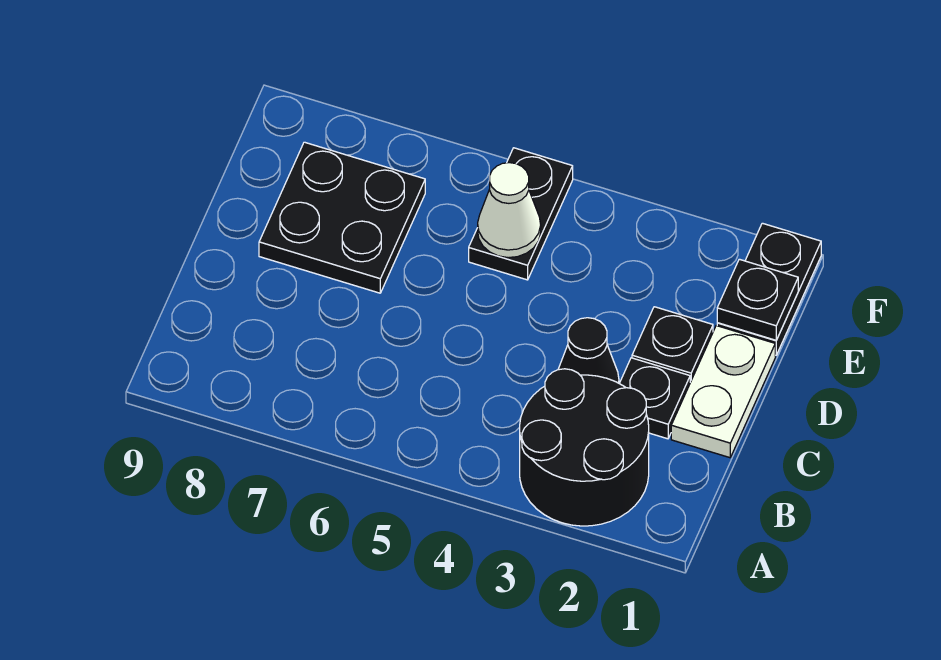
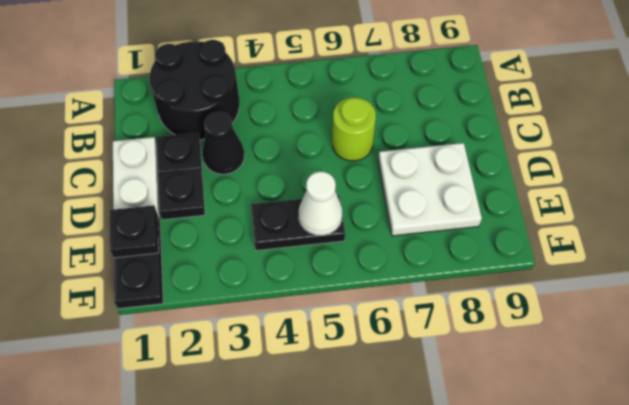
none -> lime round brick C6 level 1
black plate D7:E8 level 1 -> white plate D7:E8 level 1
black plate E5:F5 level 1 -> black plate E4:E5 level 1

